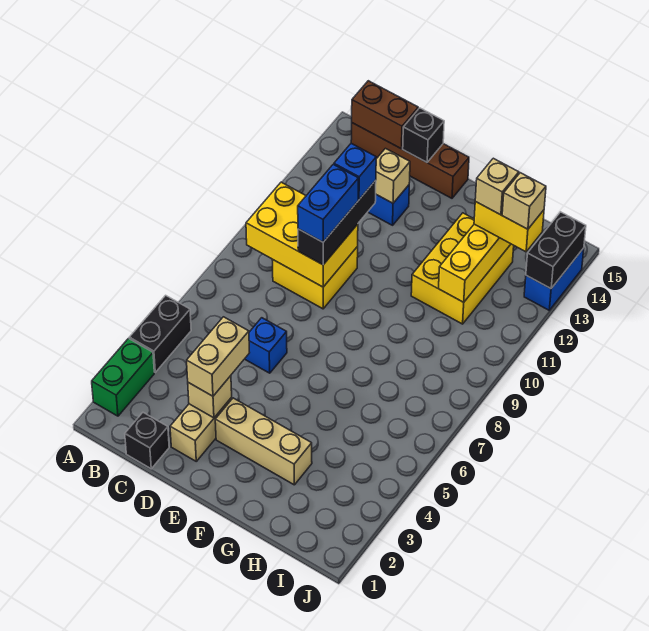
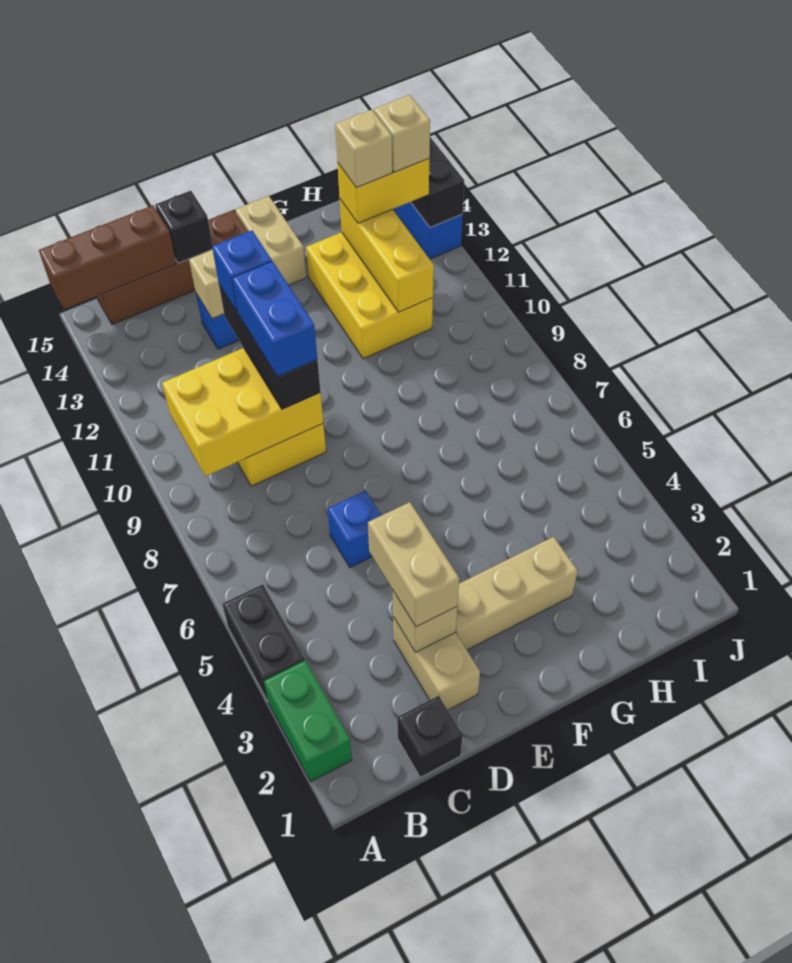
brown brick B15:C15 level 2 -> brown brick A15:C15 level 2
none -> tan brick F14:F15 level 1

